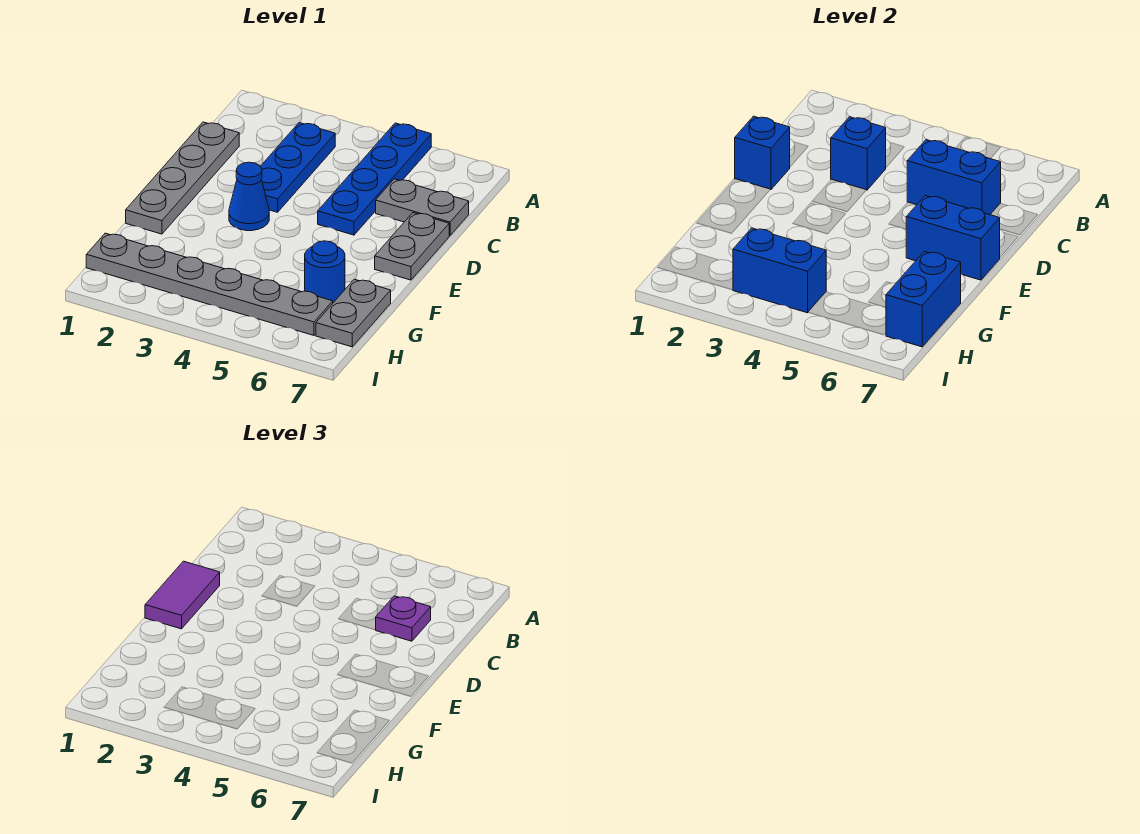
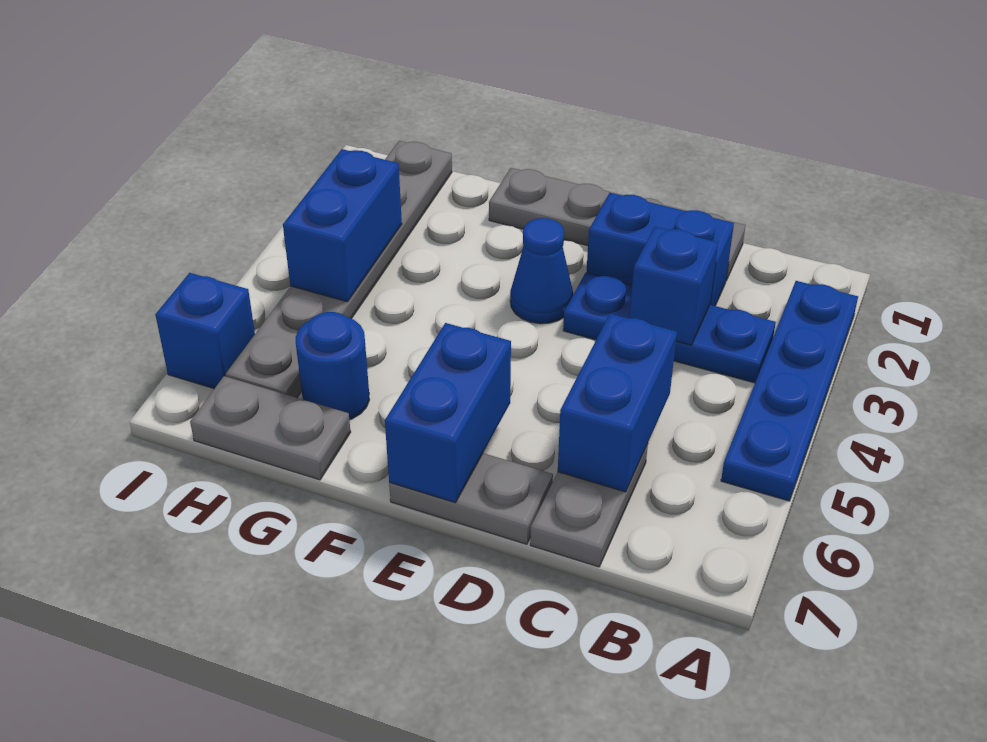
blue plate A5:D5 level 1 -> blue plate A2:A5 level 1
purple plate C6 level 3 -> none
blue brick D1 level 2 -> blue brick I6 level 1
purple tile D1:E1 level 3 -> none
blue brick G7:H7 level 2 -> blue brick C2:D2 level 1

